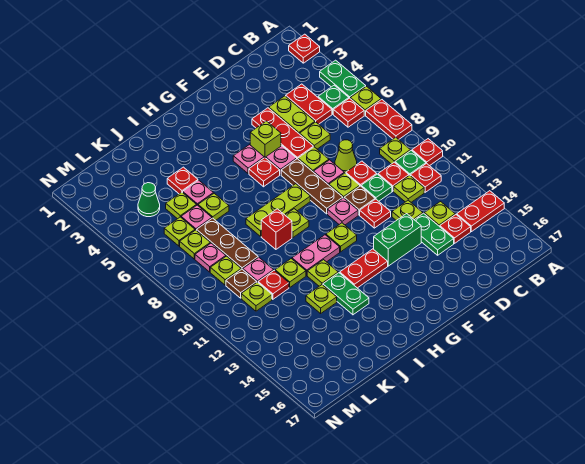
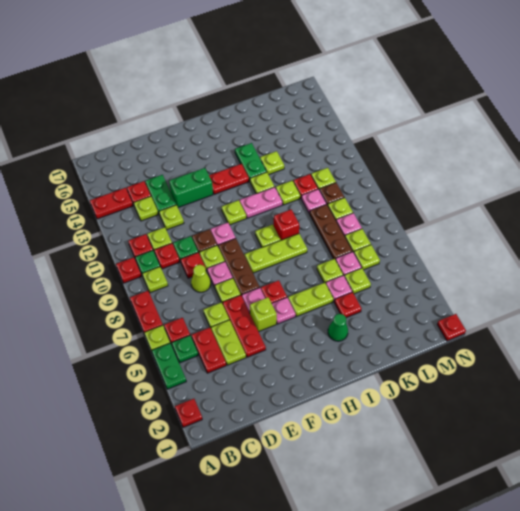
red plate E11 level 1 -> red plate N1 level 1
none -> lime plate H5:I5 level 1
green cone L4 level 1 -> green cone I3 level 1

